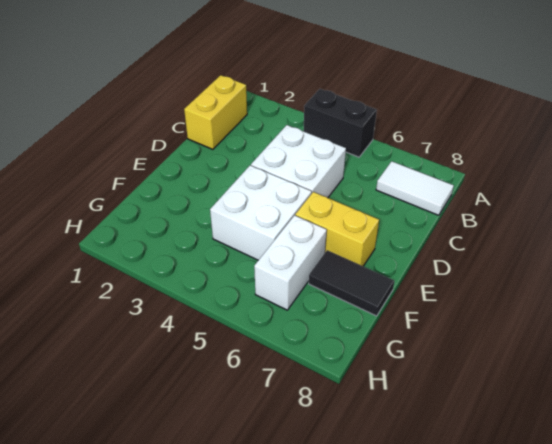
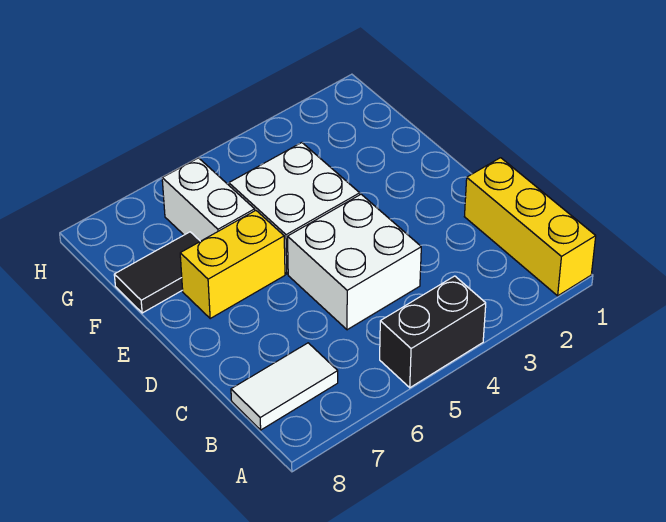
yellow brick B1:C1 level 1 -> yellow brick A1:C1 level 1

